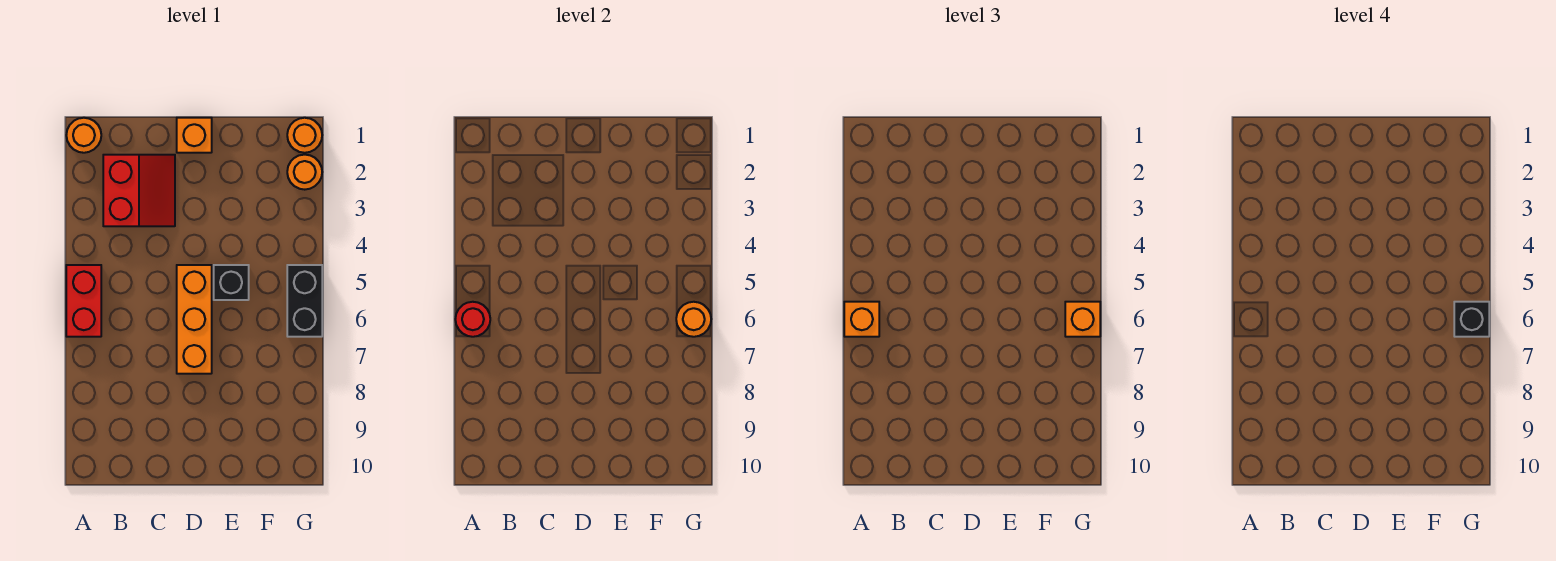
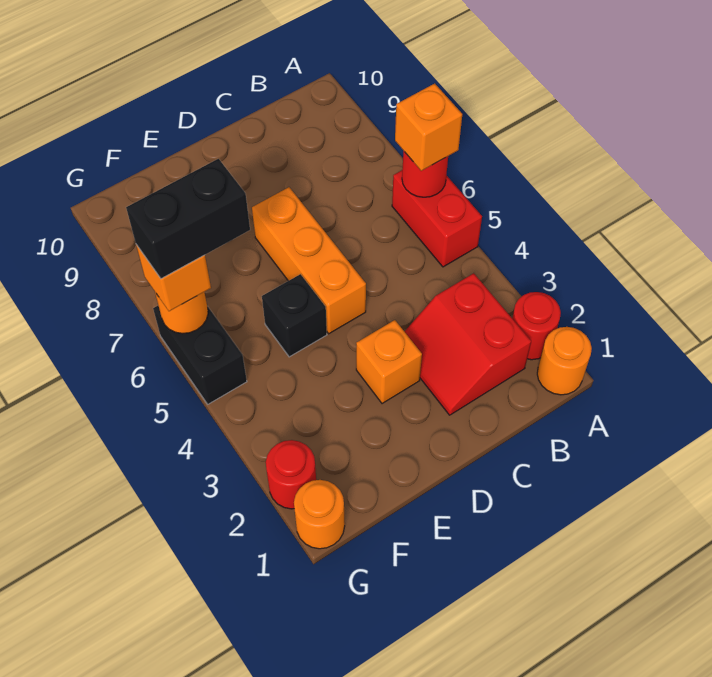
none -> red round brick A2 level 1
orange brick D1 level 1 -> orange brick D3 level 1
orange round brick G2 level 1 -> red round brick G2 level 1
black brick G6 level 4 -> black brick F6:G6 level 4

